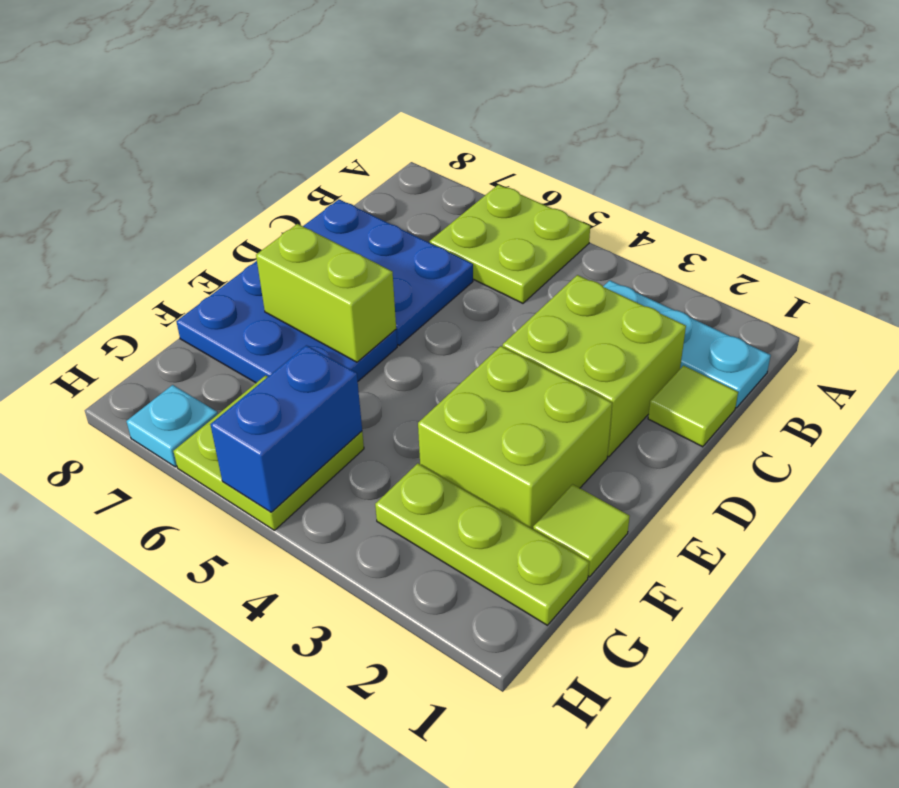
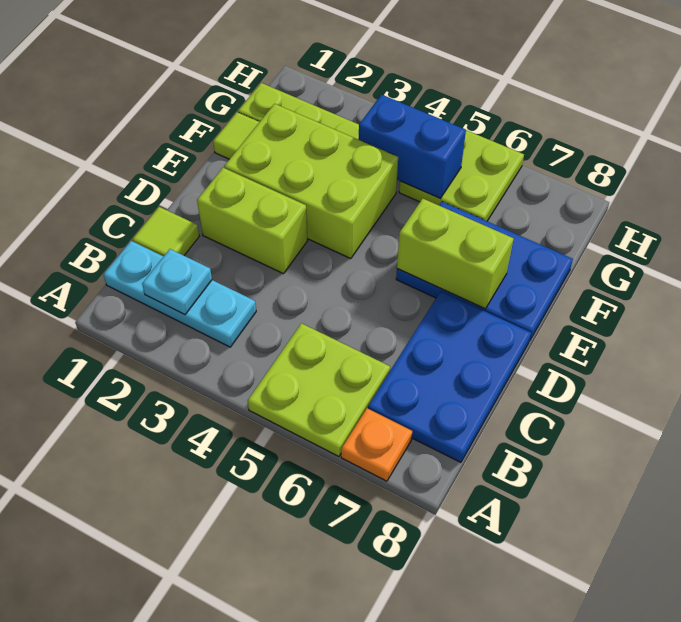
none -> orange plate A7 level 1
lime brick C2:D3 level 1 -> lime brick D2:D3 level 1
blue plate C6:D8 level 1 -> blue plate B7:D8 level 1
lime brick E2:F3 level 1 -> lime brick E2:F4 level 1
blue brick G5:H5 level 2 -> blue brick G4:G5 level 2
cyan plate H7 level 1 -> cyan plate B2 level 2

